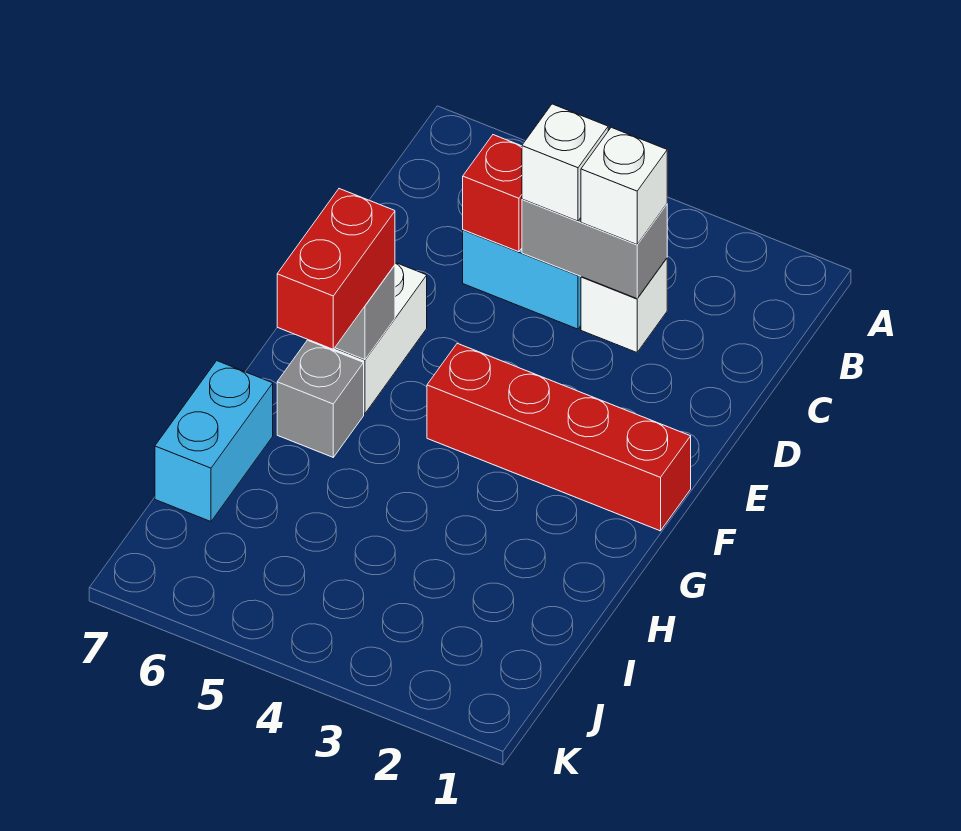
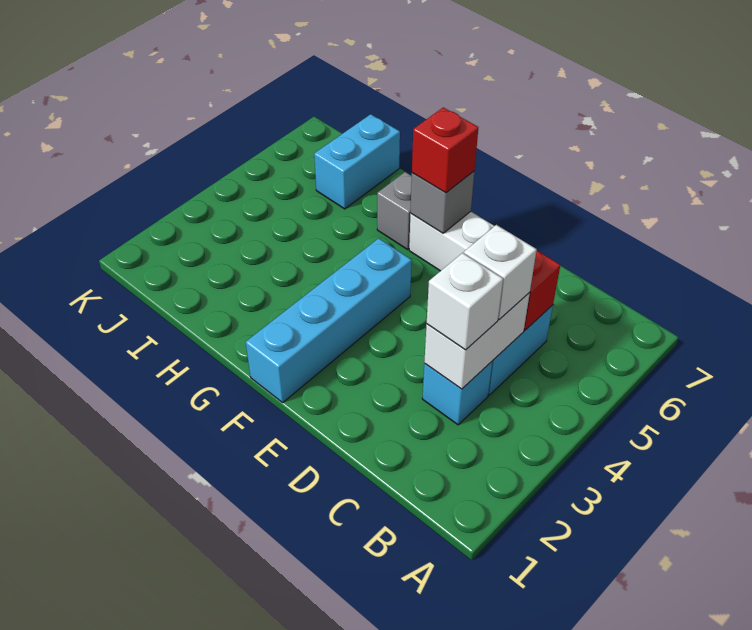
white brick C3 level 1 -> cyan brick C3 level 1
grey brick C3:C4 level 2 -> white brick C3:C4 level 2
red brick F1:F4 level 1 -> cyan brick F1:F4 level 1
red brick F6:G6 level 3 -> red brick F6 level 3
cyan brick H7:I7 level 1 -> cyan brick I6:I7 level 1

